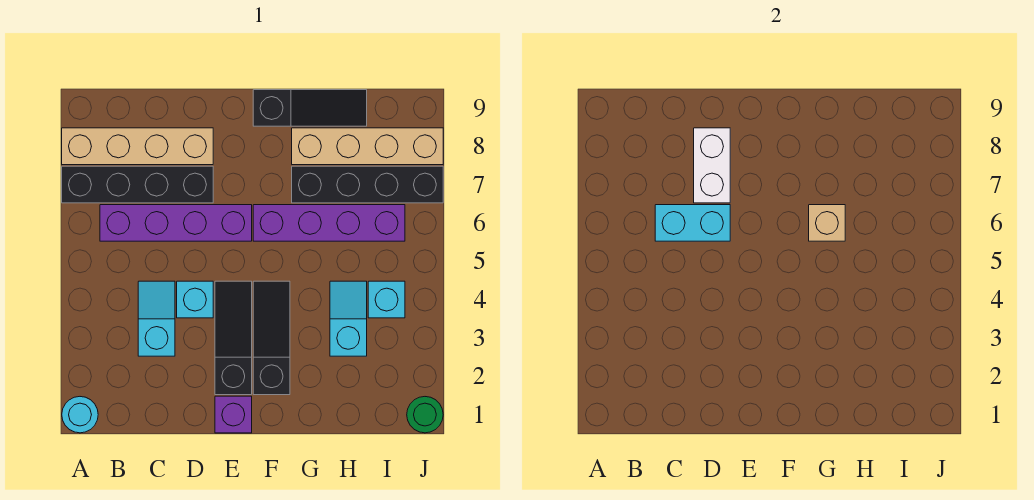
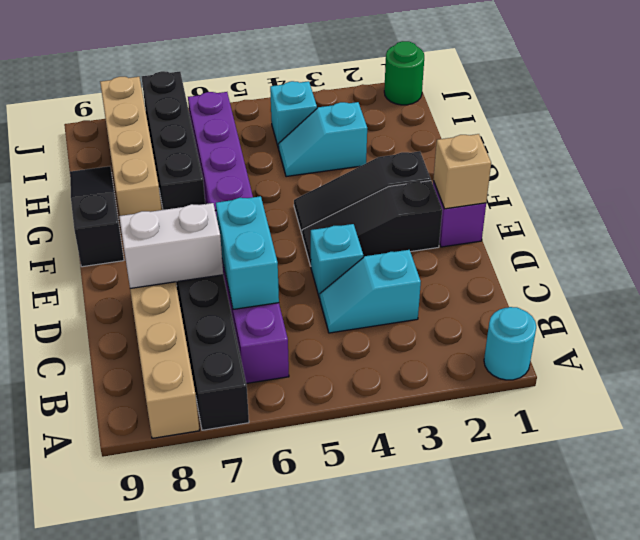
tan brick G6 level 2 -> tan brick E1 level 2

